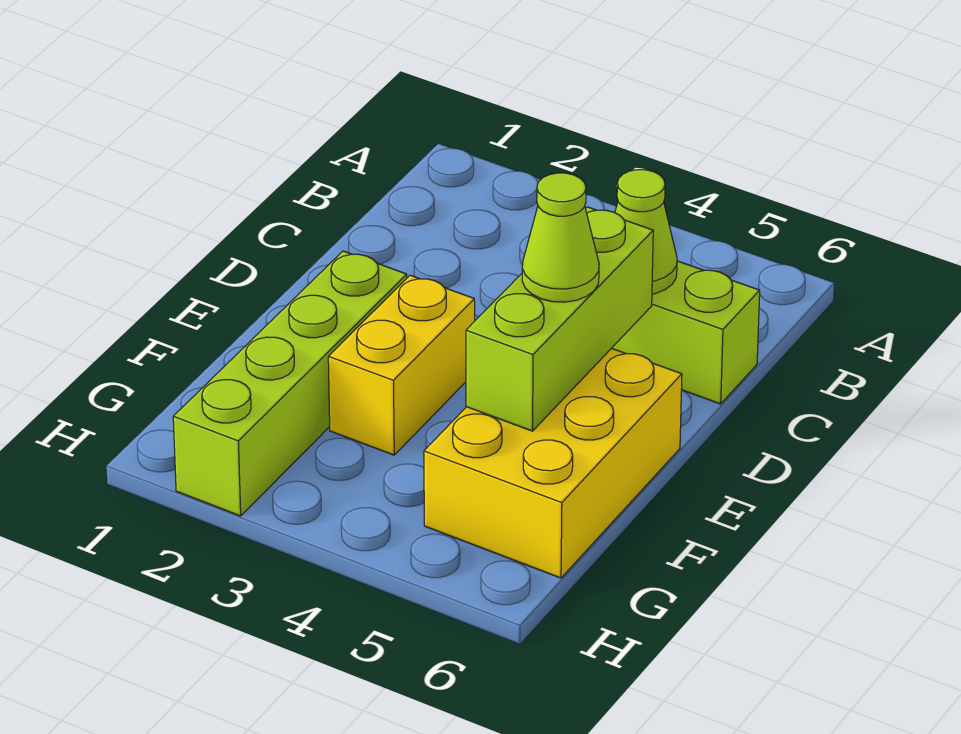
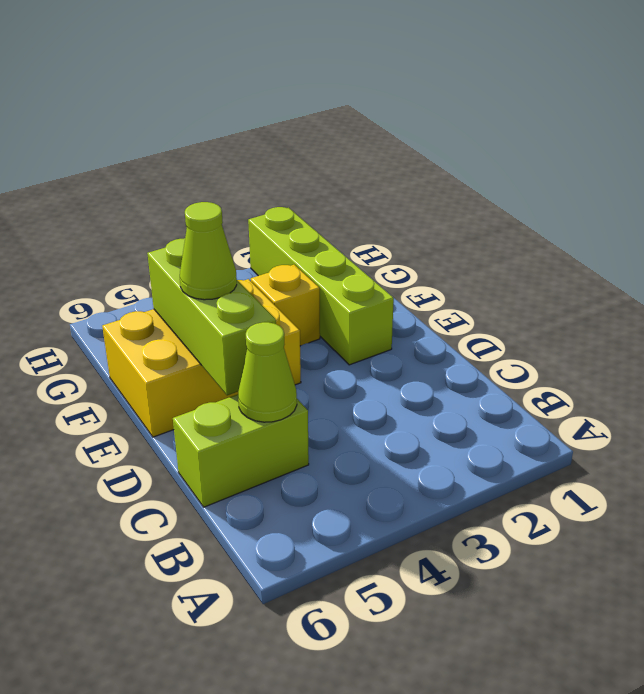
yellow brick E3:F3 level 1 -> yellow brick F3 level 1
yellow brick E5:G6 level 1 -> yellow brick E4:F6 level 1

